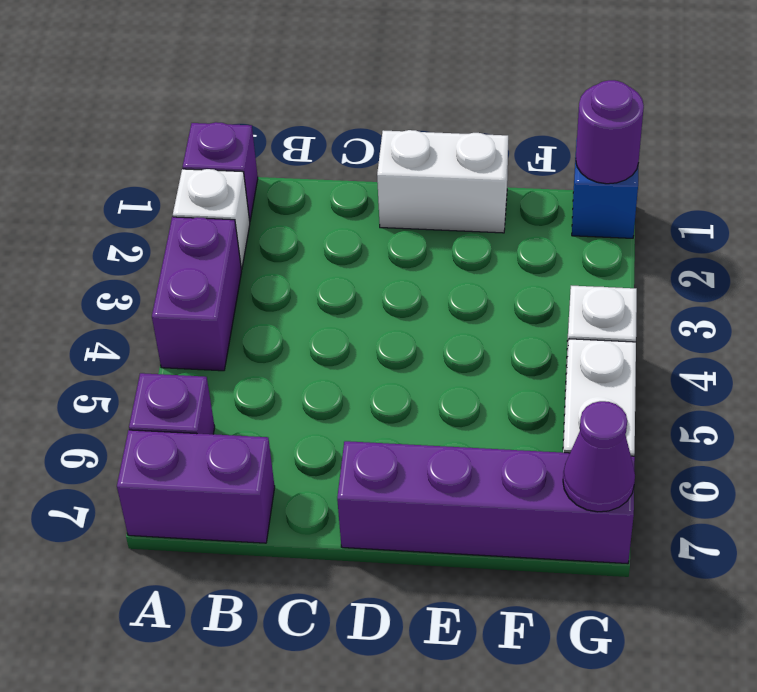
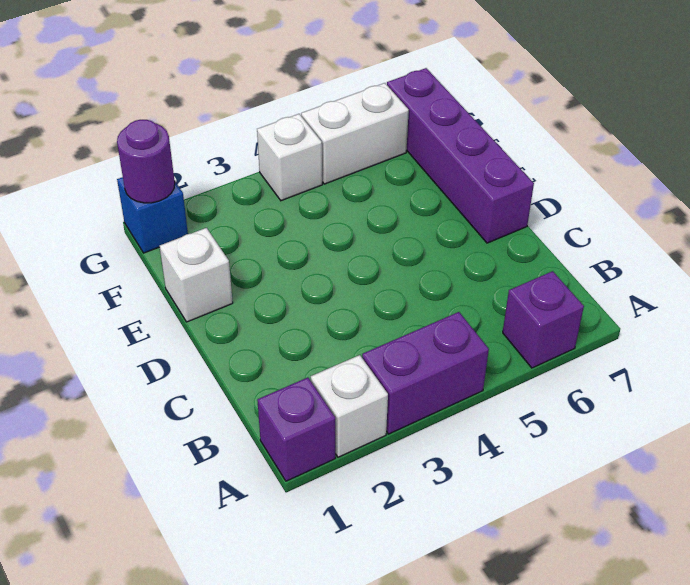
purple brick A7:B7 level 1 -> none
white brick D1:E1 level 1 -> white brick E1 level 1
purple cone G7 level 2 -> none

